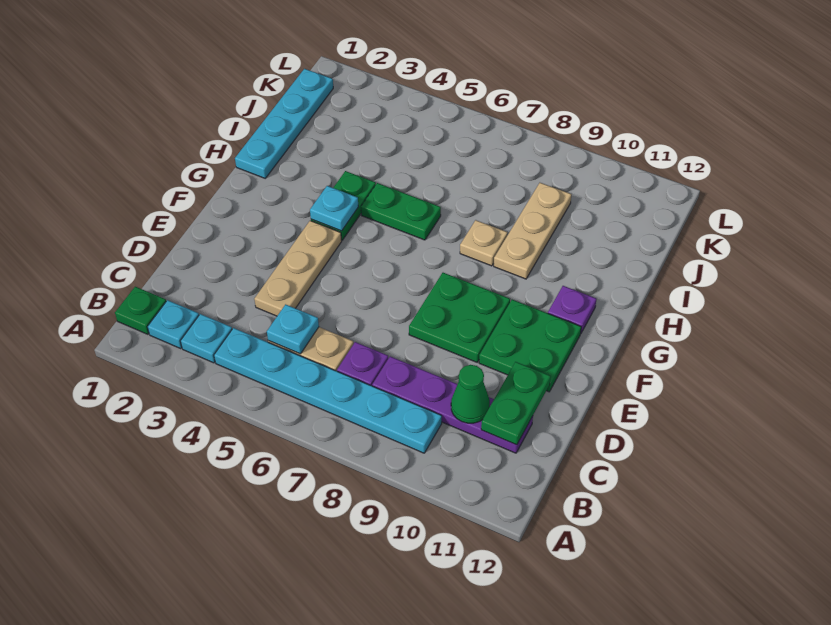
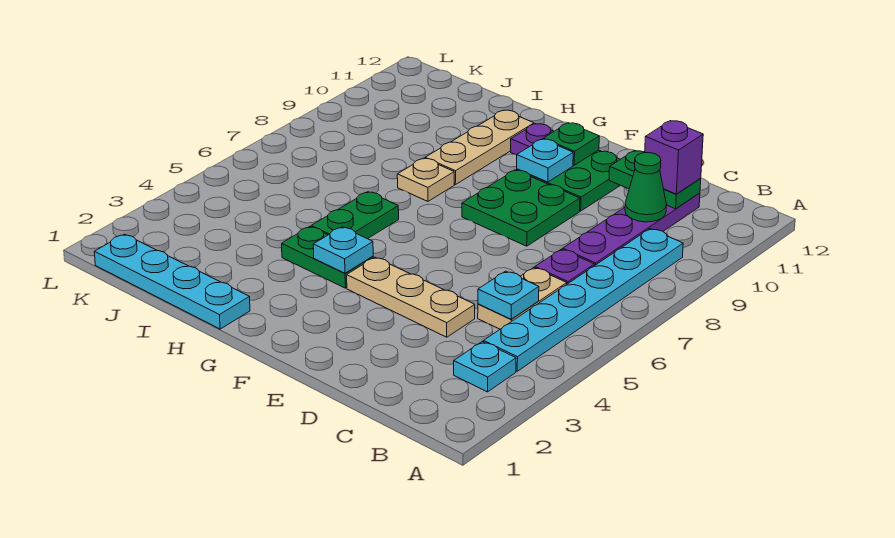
green plate B1 level 1 -> green plate F11 level 2
cyan plate B2 level 1 -> cyan plate F10 level 2
none -> purple brick C11 level 3
tan plate H9:J9 level 1 -> tan plate H9:H11 level 1

